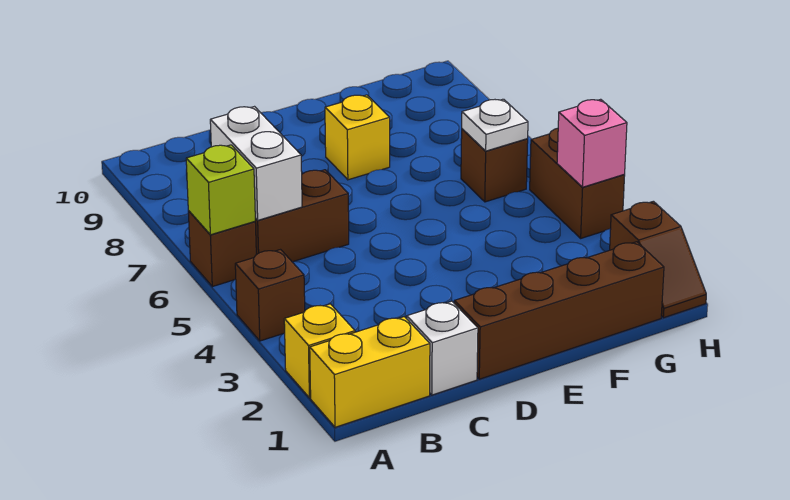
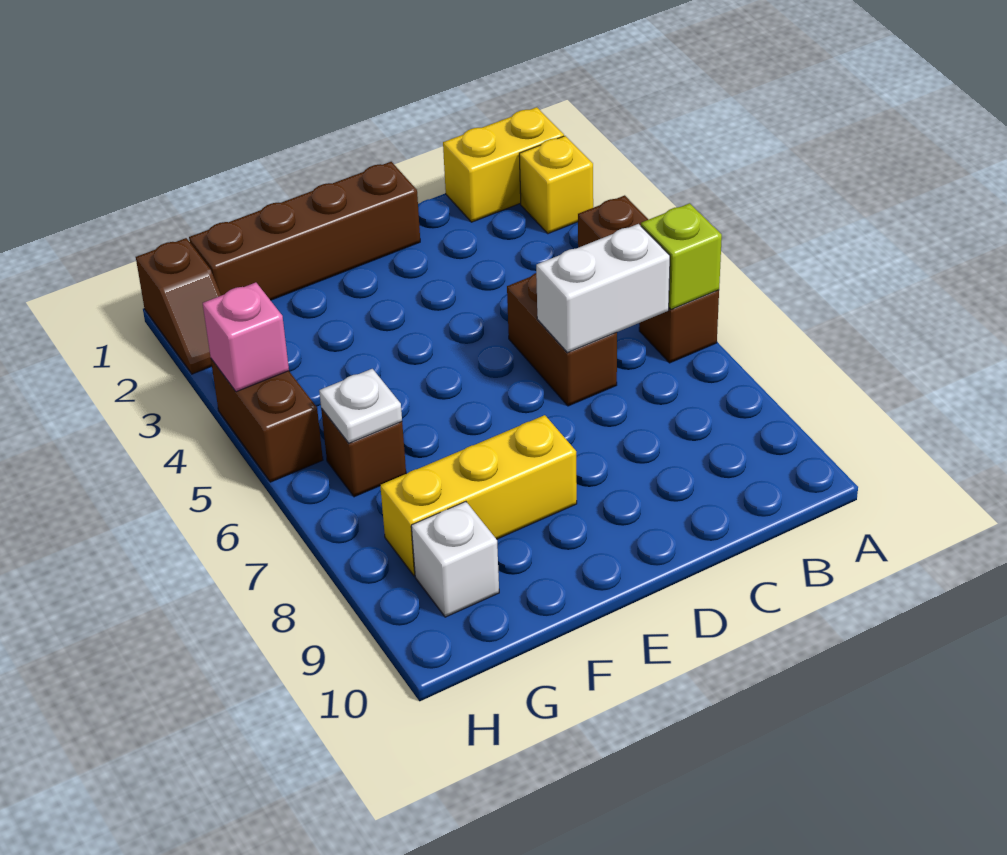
brown brick B6:C6 level 1 -> brown brick C5:C6 level 1
white brick B6:B7 level 2 -> white brick B6:C6 level 2
white brick C1 level 1 -> white brick G9 level 1
yellow brick E8 level 1 -> yellow brick E8:G8 level 1
brown slope H1:H2 level 1 top 2 -> brown slope H1:H2 level 1 top 1

